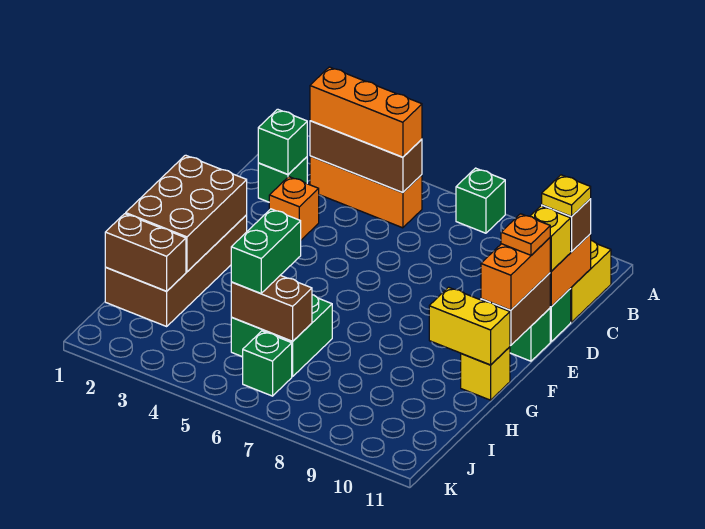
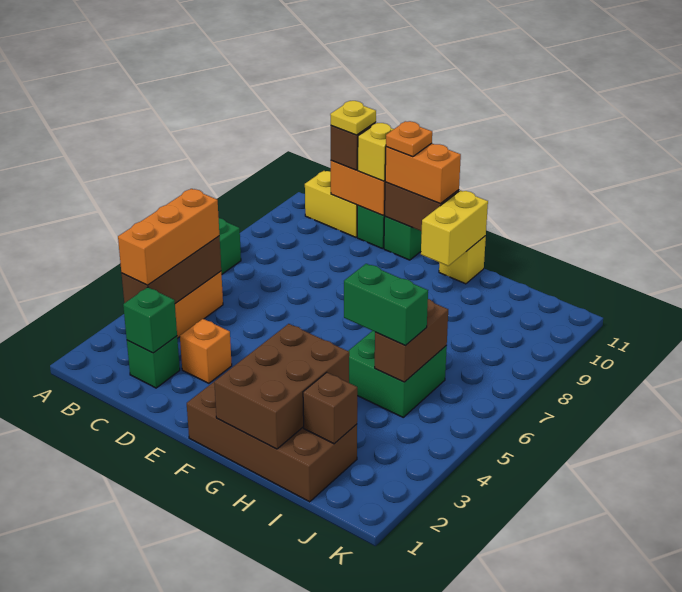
brown brick F1:H2 level 2 -> brown brick G1:H3 level 2
brown brick I1:I2 level 2 -> brown brick I2 level 2
green brick J6 level 1 -> none

